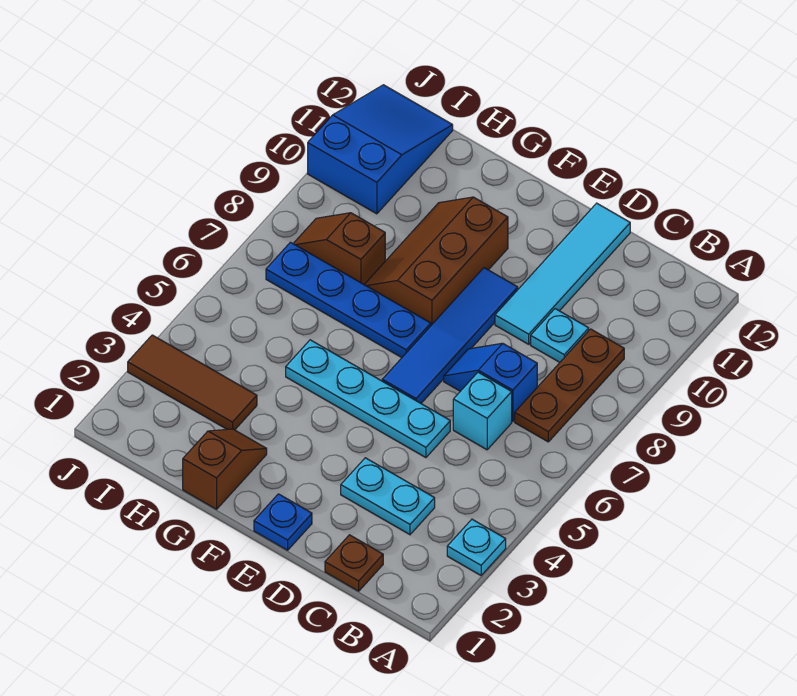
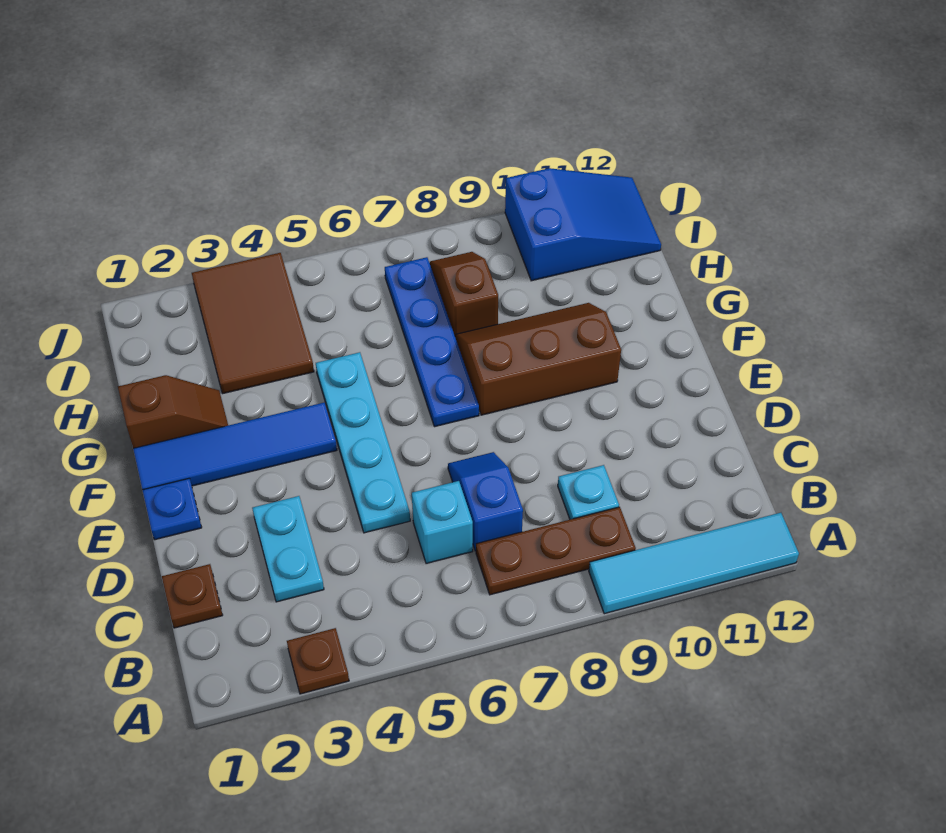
cyan plate A3 level 1 -> brown plate A3 level 1
cyan tile D9:D12 level 1 -> cyan tile A9:A12 level 1
blue tile E6:E9 level 1 -> blue tile F1:F4 level 1
brown tile H3:J3 level 1 -> brown tile H3:J4 level 1

